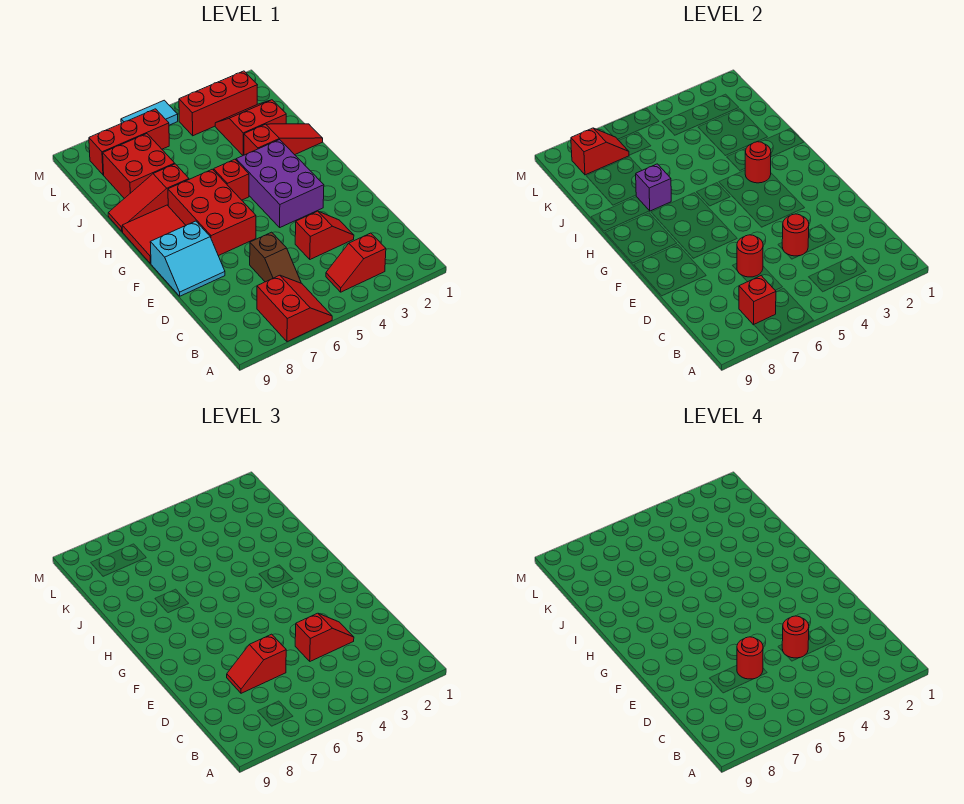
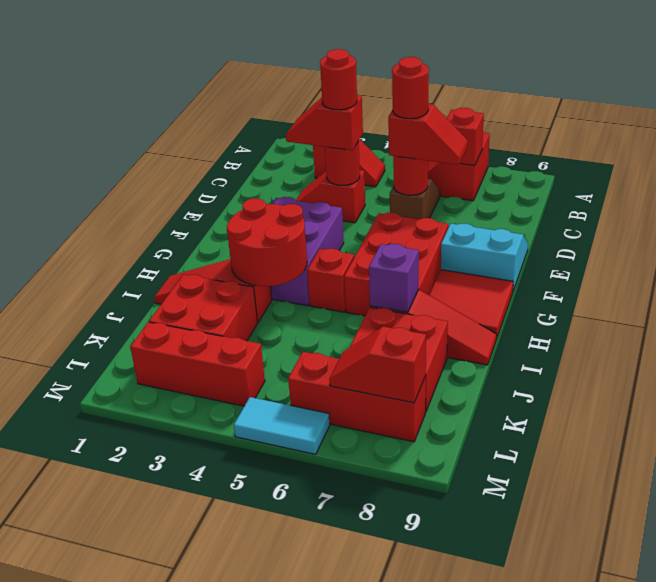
red round brick H3 level 2 -> red round brick H3:I4 level 2
red slope J2:K3 level 1 top J -> red brick J2:K3 level 1

